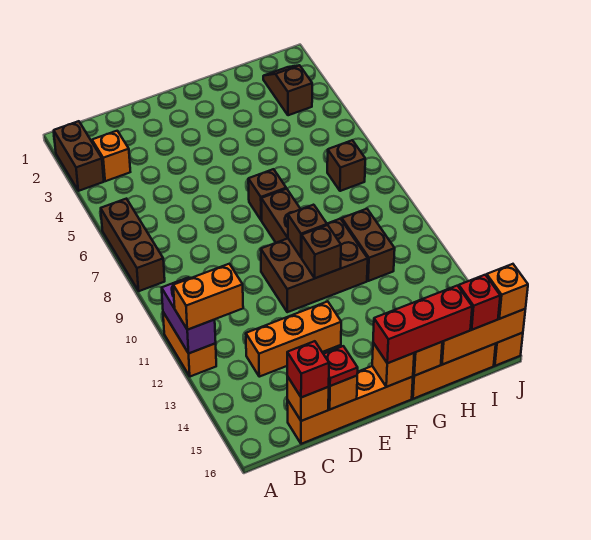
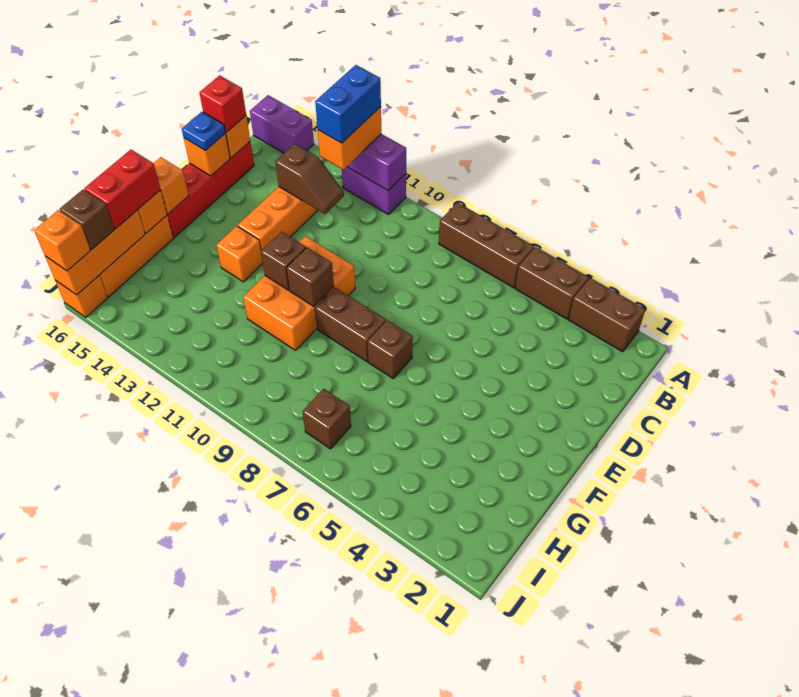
orange brick A11:A12 level 1 -> purple brick A11:A12 level 1
none -> blue brick A12:B12 level 4
none -> purple brick A15:A16 level 1
orange brick B3 level 1 -> orange brick F13 level 1
orange brick C16:F16 level 1 -> red brick C16:F16 level 1
red plate D16 level 3 -> blue plate D16 level 3
brown brick E10:G11 level 1 -> orange brick E10:G11 level 1
red brick F16:H16 level 3 -> red brick G16:H16 level 3
brown brick H10:H11 level 1 -> brown brick A4:A5 level 1
brown slope I2:I3 level 1 top 3 -> brown slope C12:C13 level 2 top 13
red brick I16 level 3 -> brown brick I16 level 3

